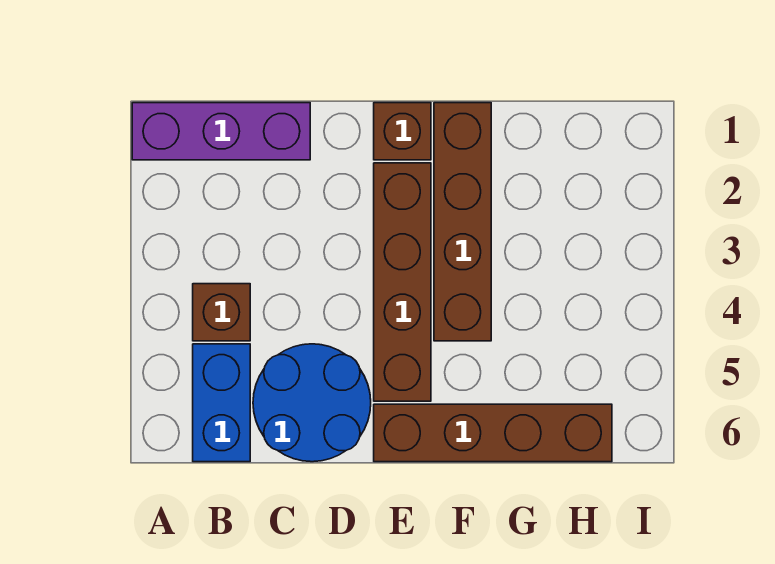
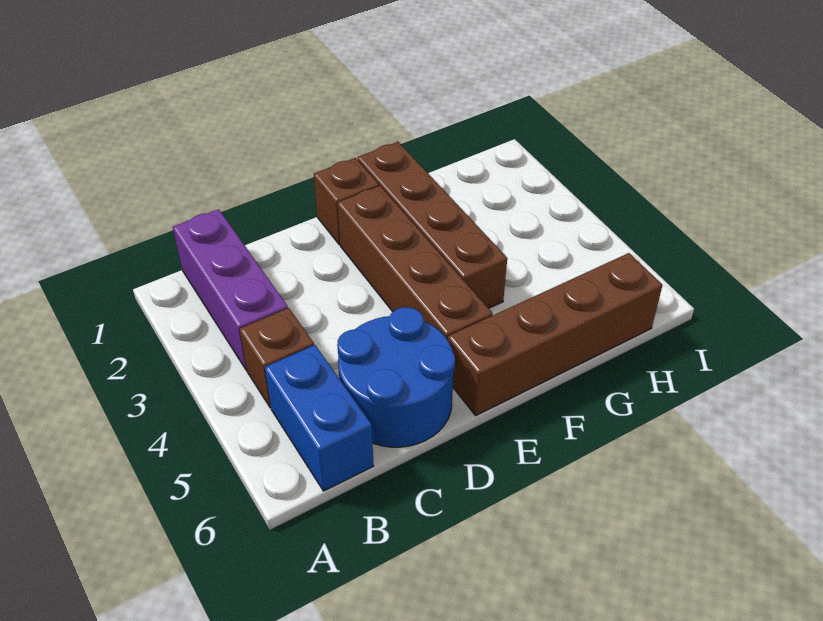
purple brick A1:C1 level 1 -> purple brick B1:B3 level 1

